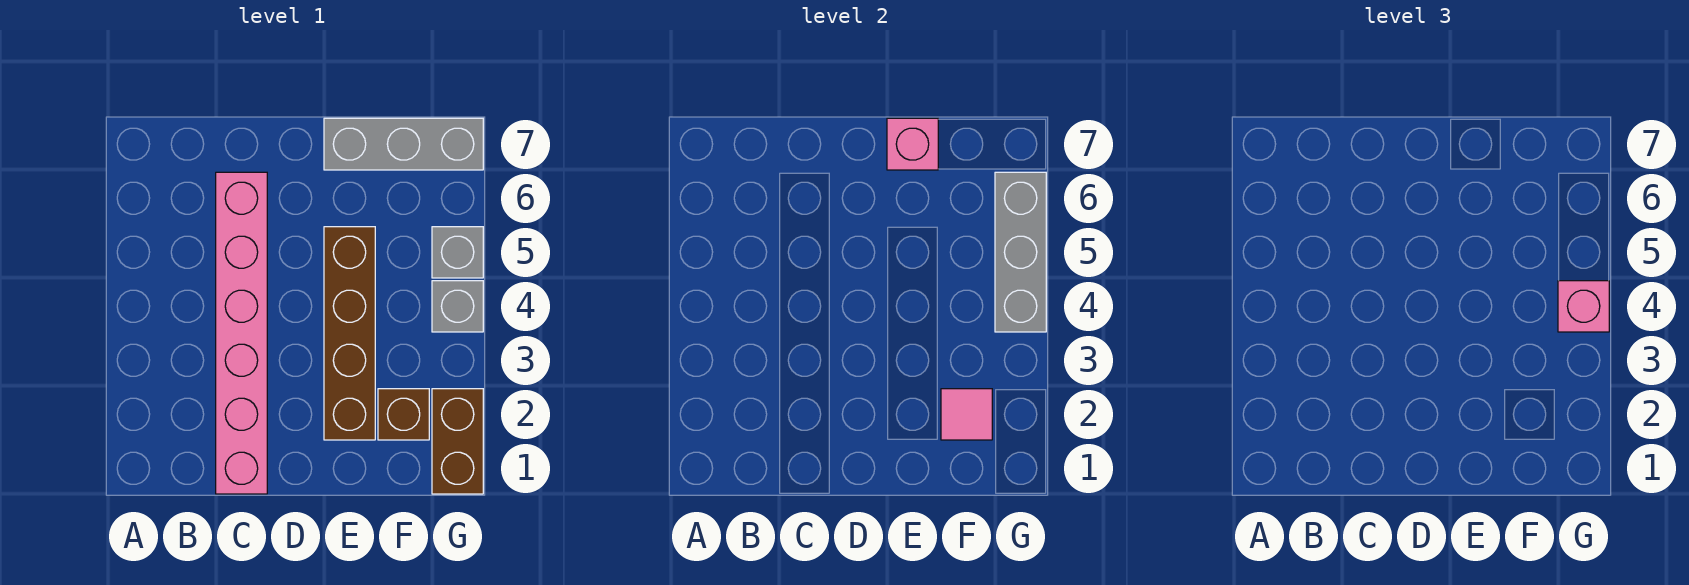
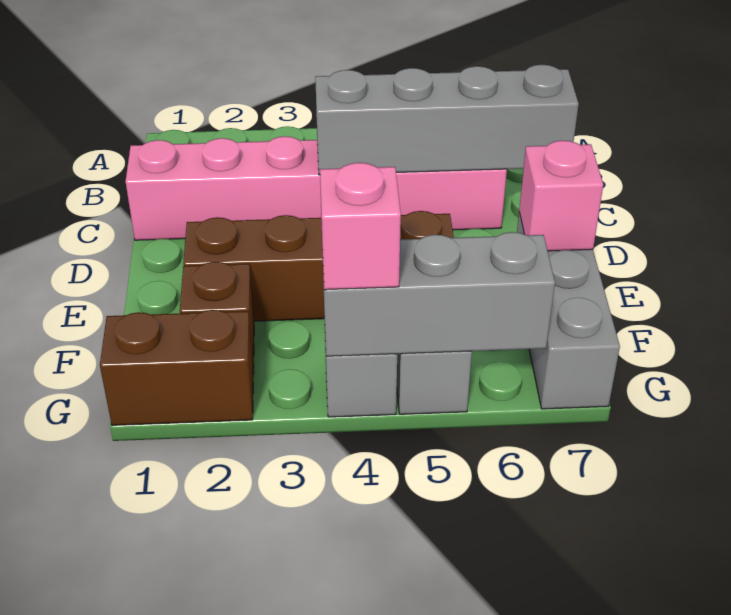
none -> grey brick C4:C7 level 2
pink tile F2 level 2 -> none

